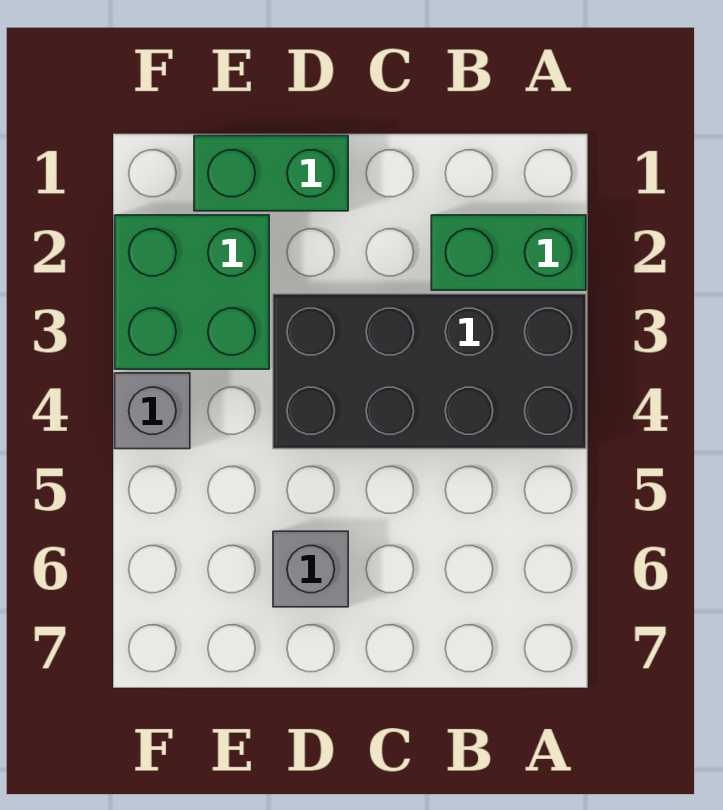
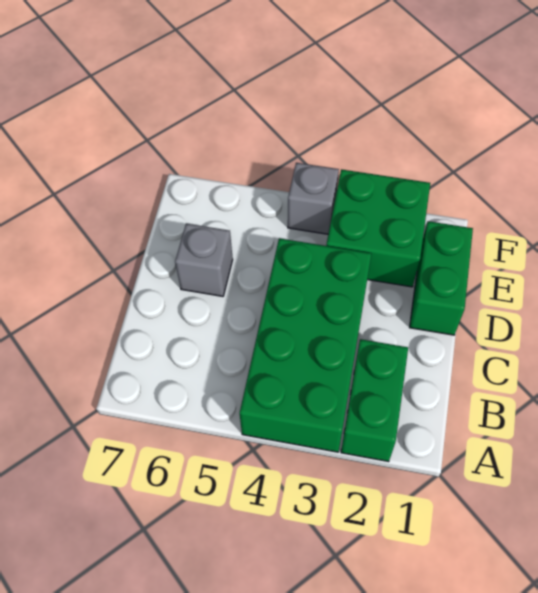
black brick A3:D4 level 1 -> green brick A3:D4 level 1

